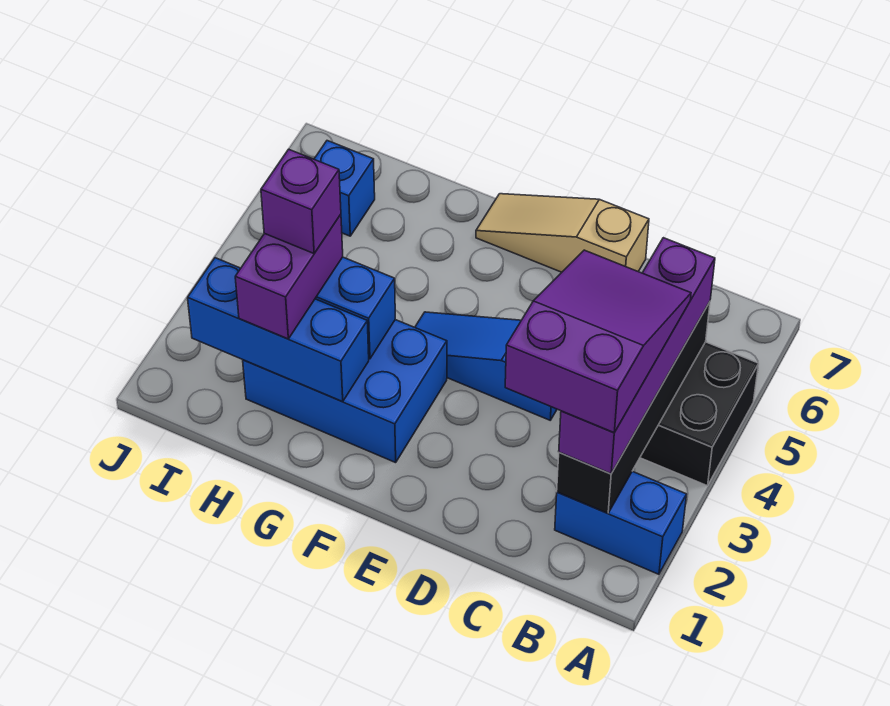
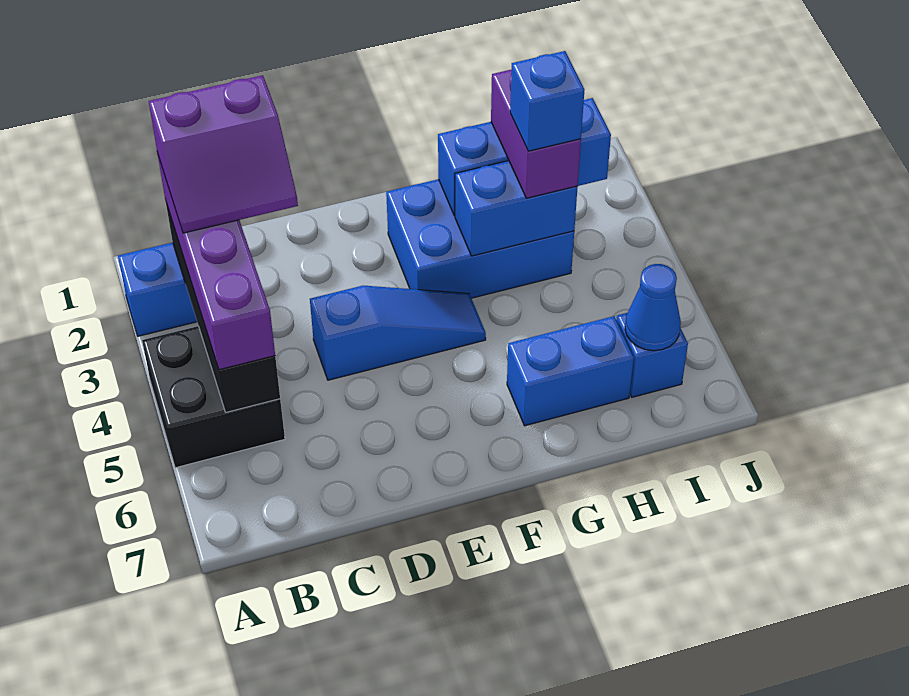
purple slope B2:C4 level 4 top 2 -> purple slope B2:C3 level 4 top 2
tan slope D7:F7 level 1 top D -> none
none -> blue brick G6:H6 level 1
purple brick H3 level 4 -> blue brick H3 level 4
none -> blue cone I6 level 2

